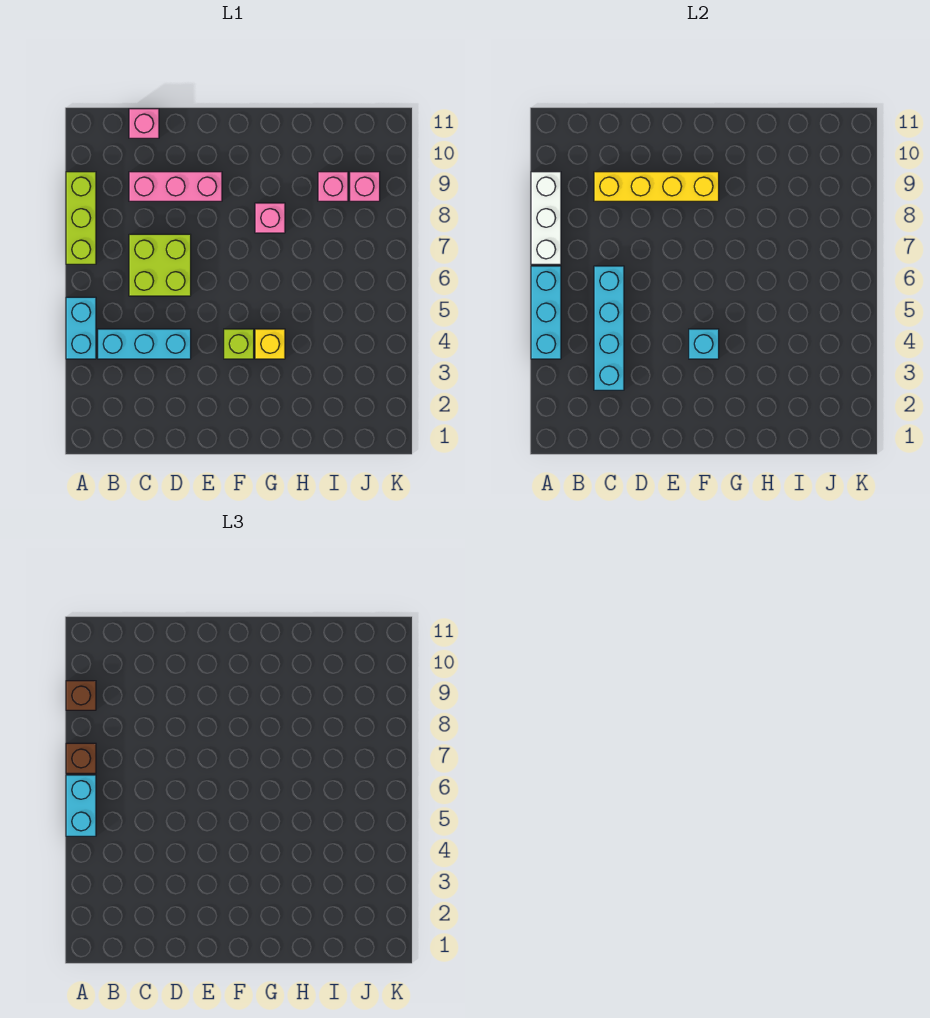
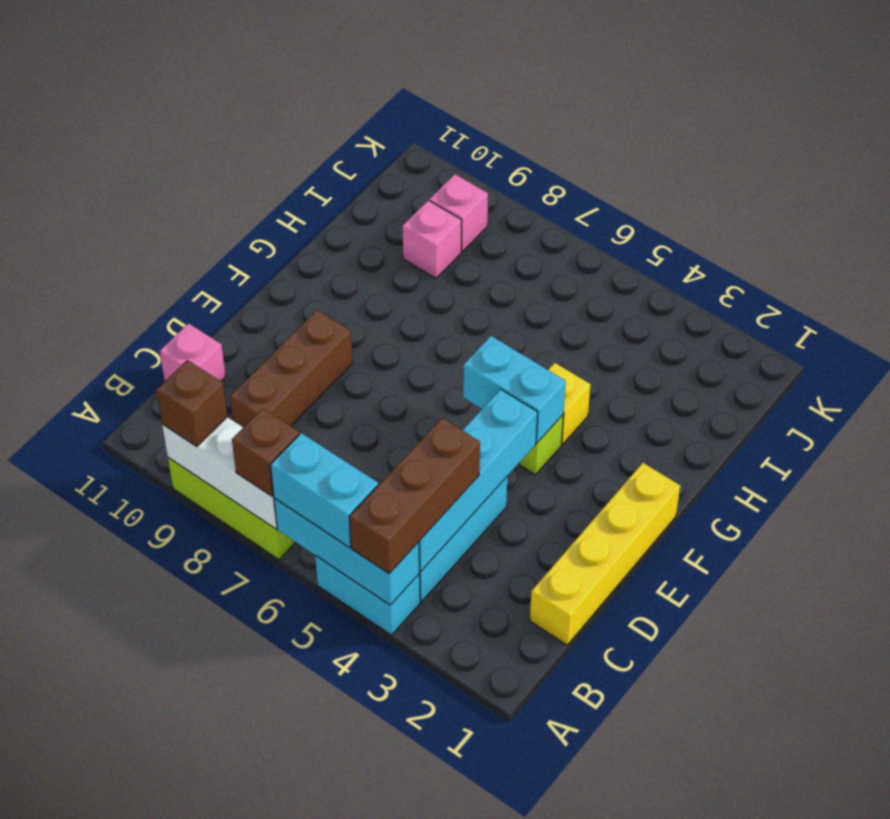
none -> brown brick A4:C4 level 3
cyan brick C3:C6 level 2 -> cyan brick B4:E4 level 2
lime brick C6:D7 level 1 -> none
pink brick C9:E9 level 1 -> brown brick C9:E9 level 1
yellow brick C9:F9 level 2 -> yellow brick C1:F1 level 1
cyan brick F4 level 2 -> cyan brick F4:F5 level 2
pink brick G8 level 1 -> none

